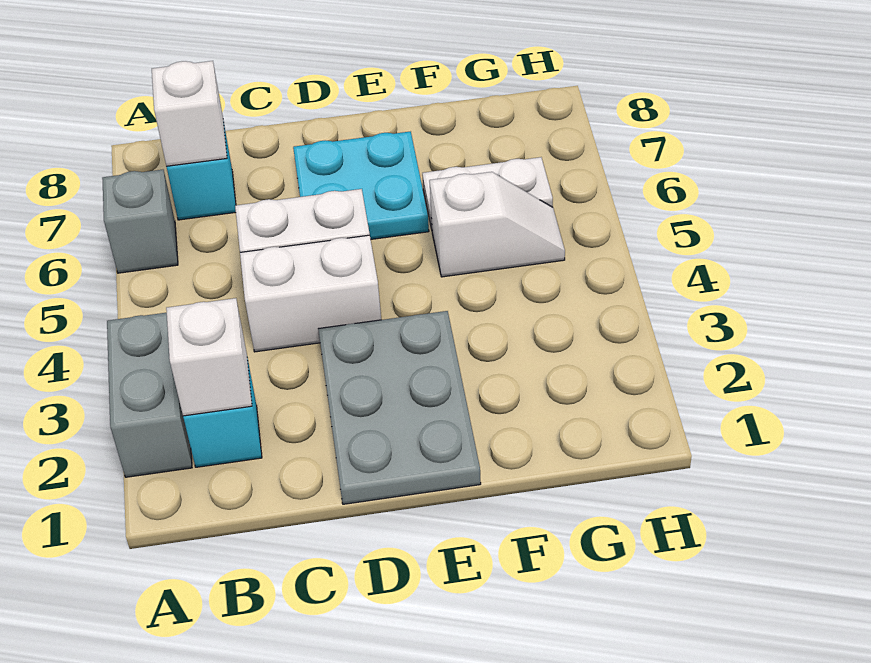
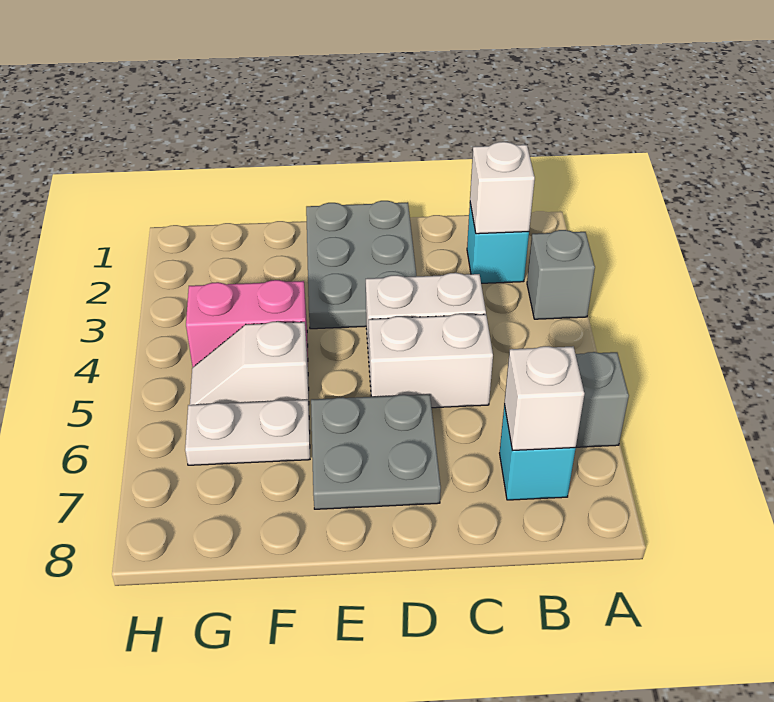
grey brick A2:A3 level 1 -> grey brick A3 level 1
cyan plate D6:E7 level 1 -> grey plate D6:E7 level 1
none -> pink brick F4:G4 level 1

